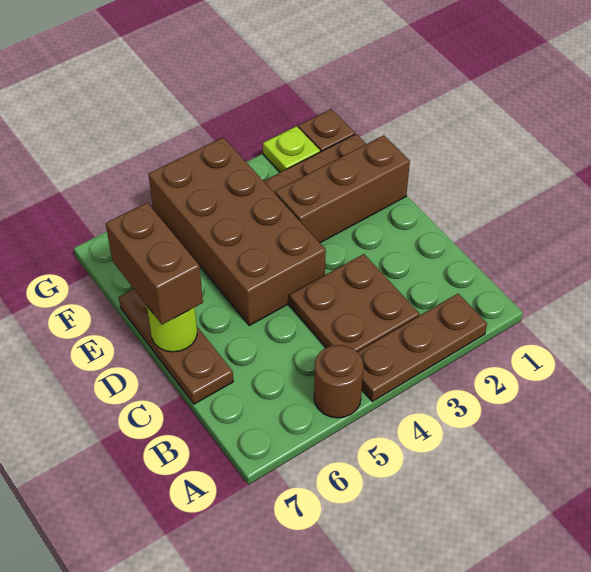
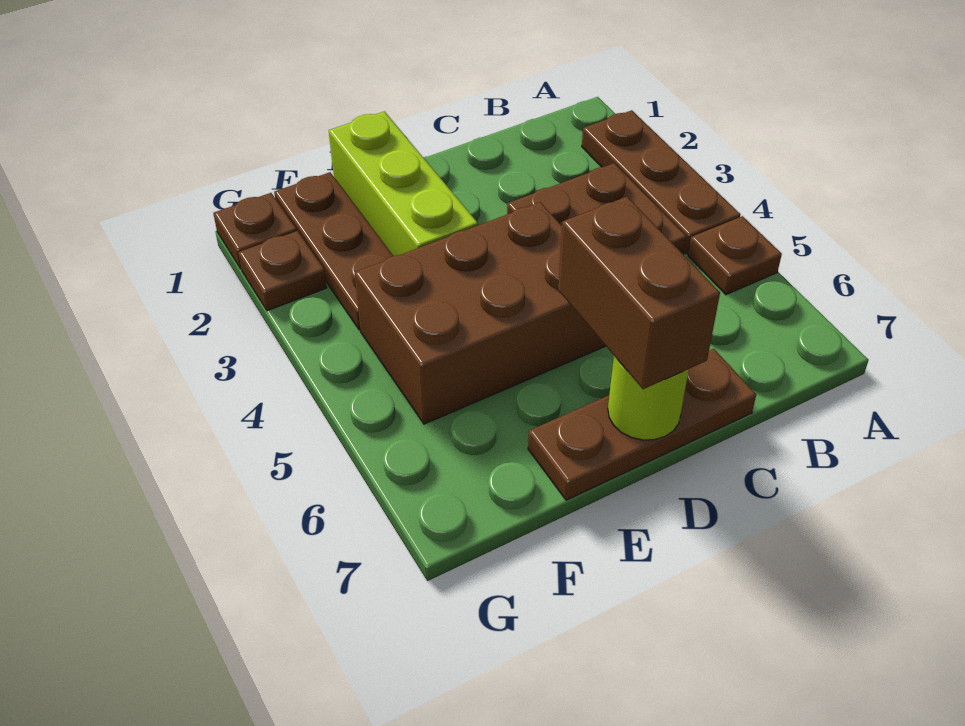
brown round brick A5 level 1 -> brown plate A5 level 1
brown brick D4:G5 level 1 -> brown brick D4:F5 level 1
brown brick D7:E7 level 3 -> brown brick D6:D7 level 3
brown brick E1:E3 level 1 -> lime brick E1:E3 level 1
lime plate G2 level 1 -> brown plate G2 level 1

